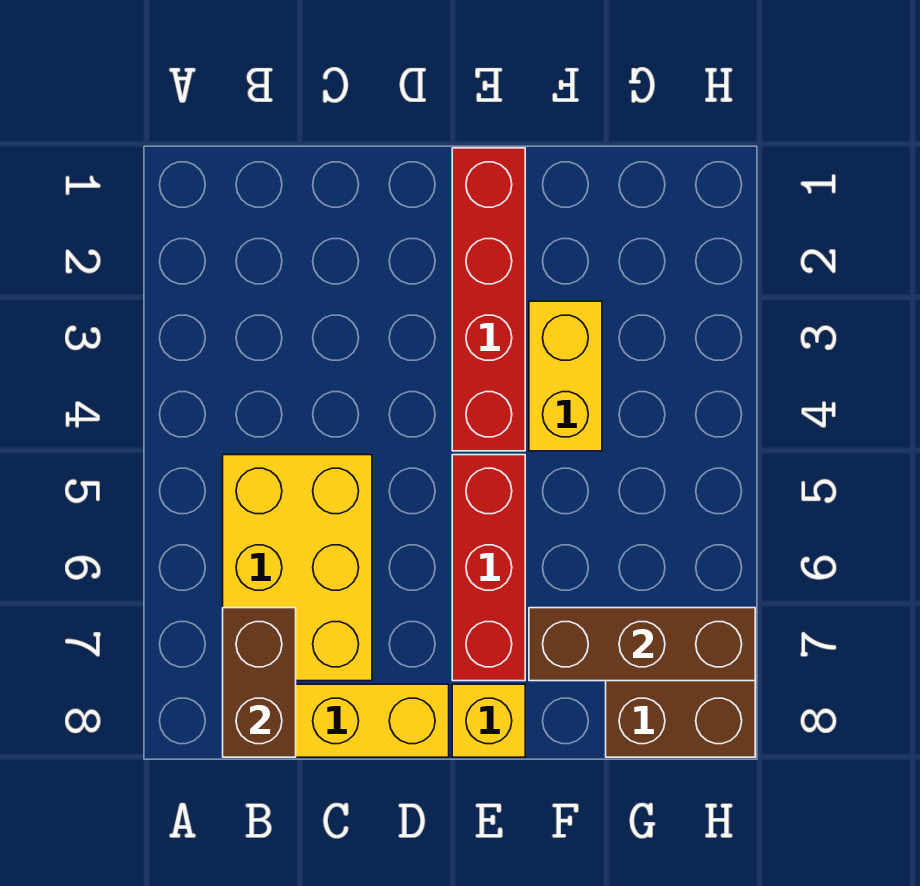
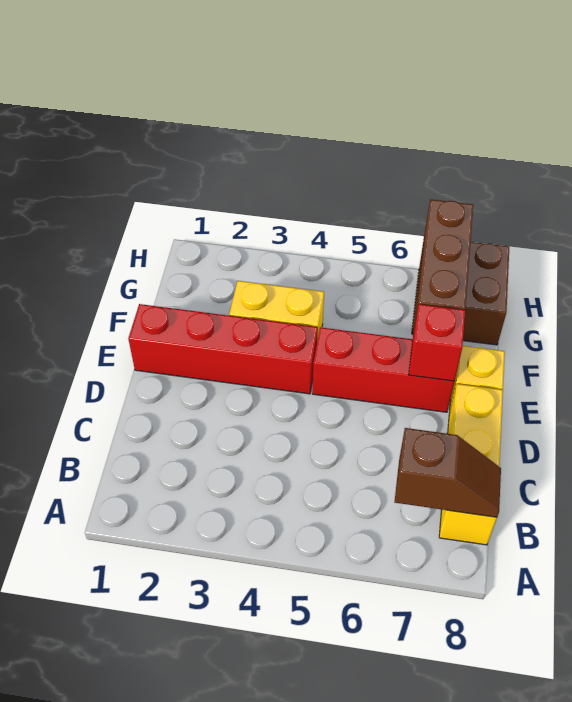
yellow brick B5:C7 level 1 -> none
brown brick B7:B8 level 2 -> brown slope B7:B8 level 2 top 7
none -> red brick E7 level 2

